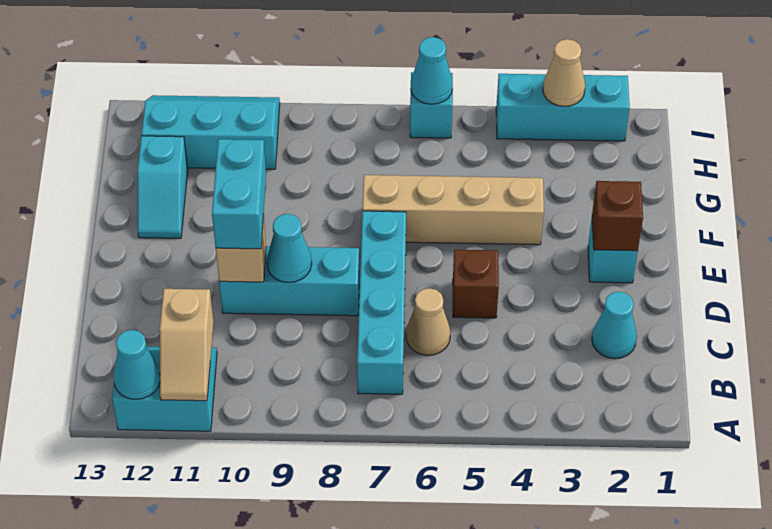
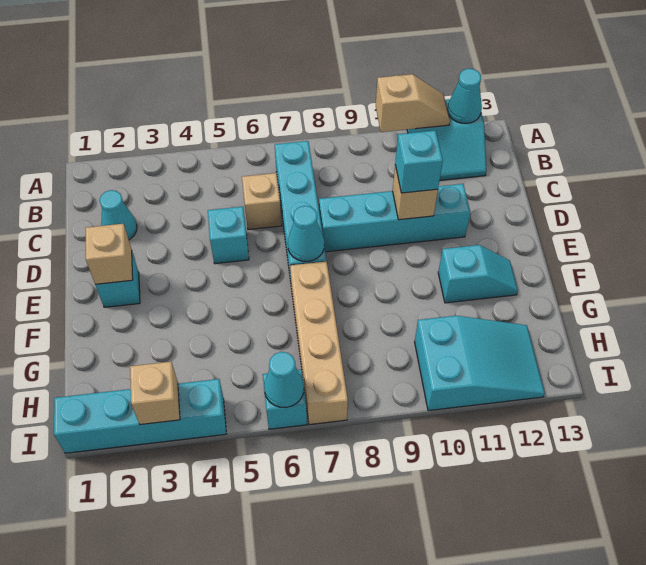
tan slope A11:B11 level 2 top B -> tan slope A10:A11 level 2 top 10
tan cone C6 level 1 -> tan brick C6 level 1
brown brick D5 level 1 -> cyan brick D5 level 1
cyan brick D8:D10 level 1 -> cyan brick D8:D11 level 1
cyan cone D9 level 2 -> cyan cone E7 level 2
cyan brick D10:E10 level 3 -> cyan brick D10 level 3
brown brick E2 level 2 -> tan brick E2 level 2
tan brick F4:F7 level 1 -> tan brick F7:I7 level 1
cyan slope F12:G12 level 1 top G -> cyan slope F11:F12 level 1 top 11
cyan slope H10:I12 level 1 top H -> cyan slope H10:I12 level 1 top 10
cyan brick I2:I4 level 1 -> cyan brick I1:I4 level 1
tan cone I3 level 2 -> tan brick I3 level 2

